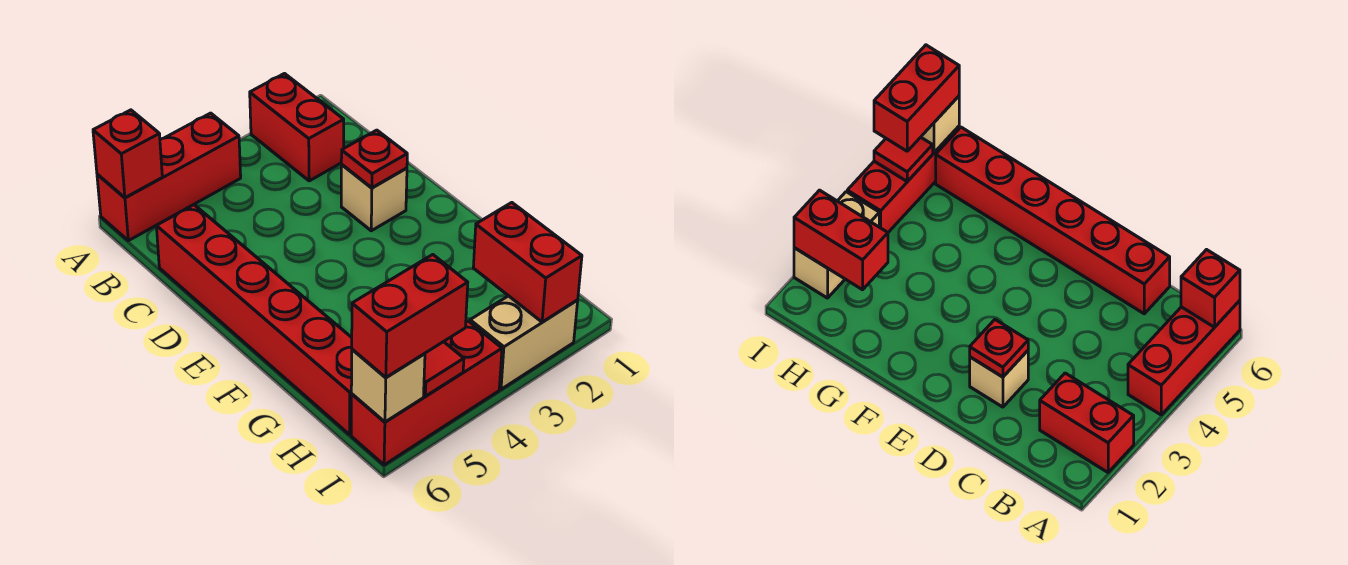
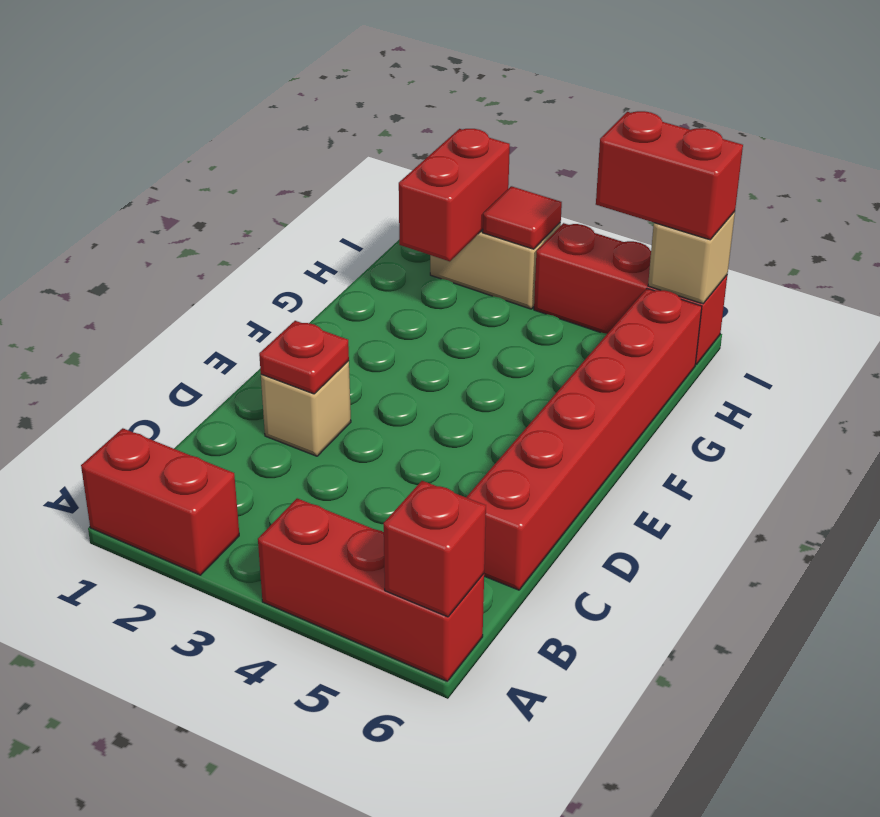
red brick A2:B2 level 1 -> red brick A1:A2 level 1
red tile I5 level 2 -> red tile I3 level 2

